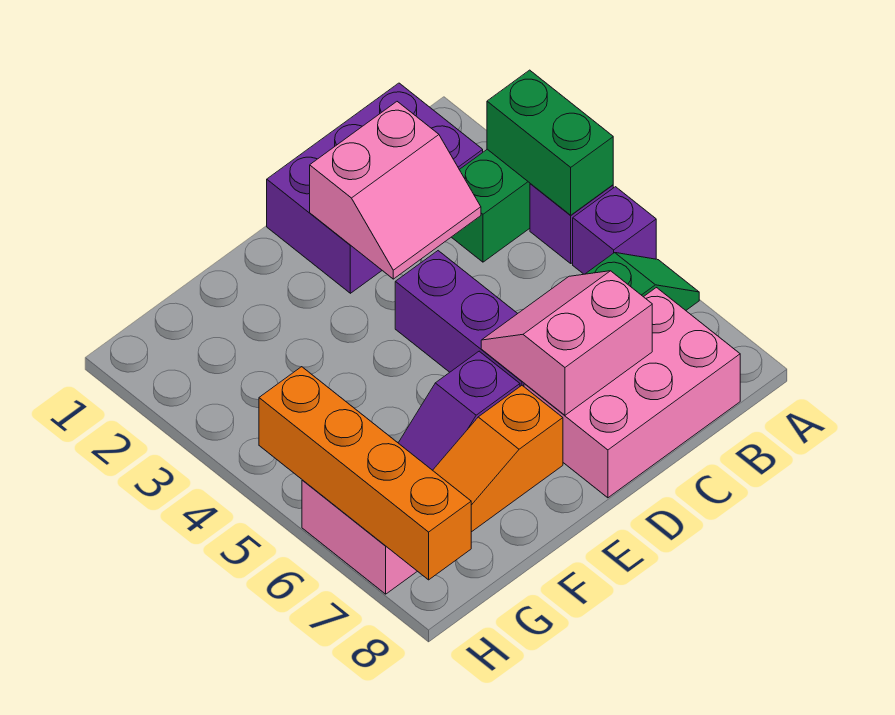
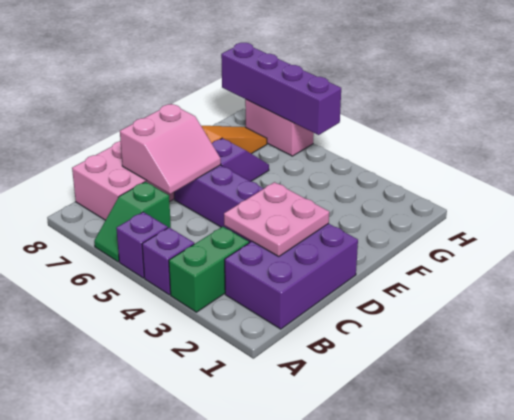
green brick A3:A4 level 2 -> none
pink slope C2:D3 level 2 top 2 -> pink plate C2:D3 level 2
orange brick H5:H8 level 2 -> purple brick H5:H8 level 2

